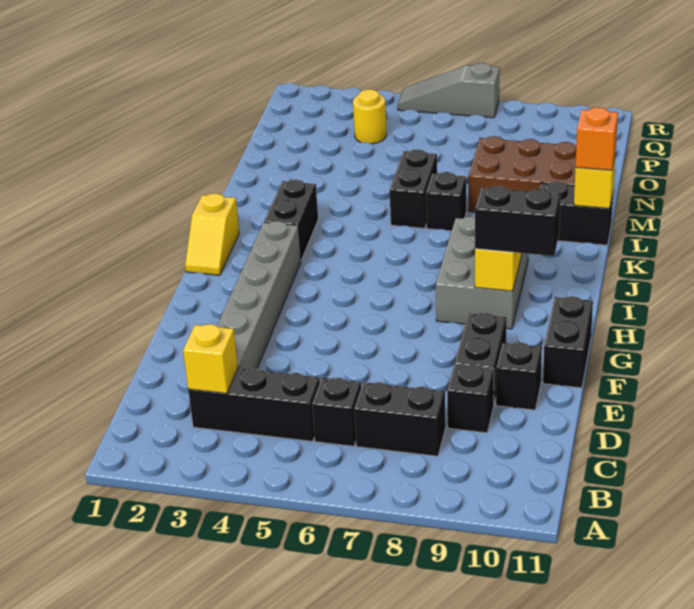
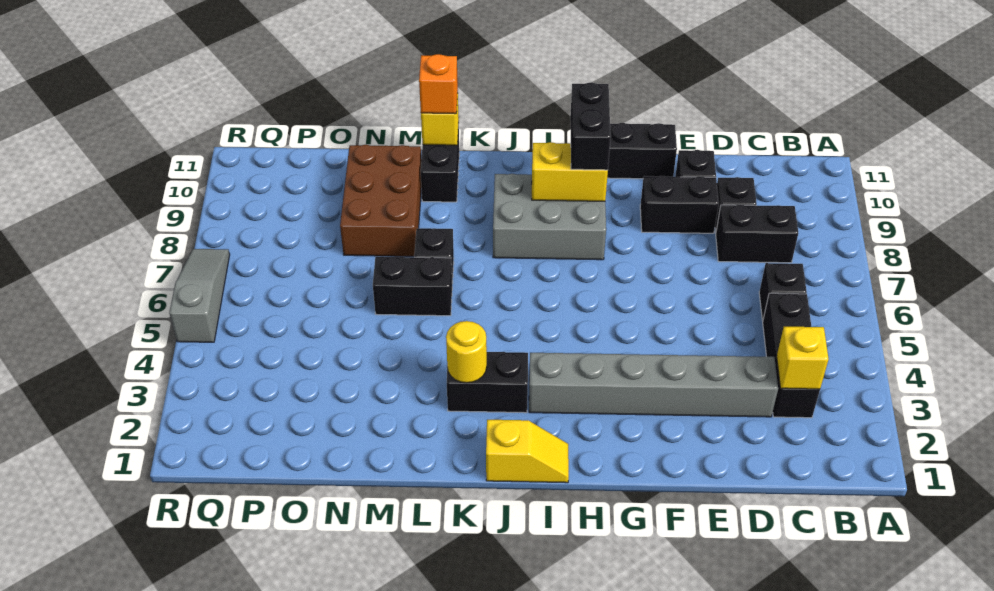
black brick C7:C8 level 1 -> black brick C8:D8 level 1
yellow round brick P4 level 1 -> yellow round brick K3 level 2
grey slope R5:R7 level 1 top 7 -> grey slope R5:R7 level 1 top 5

